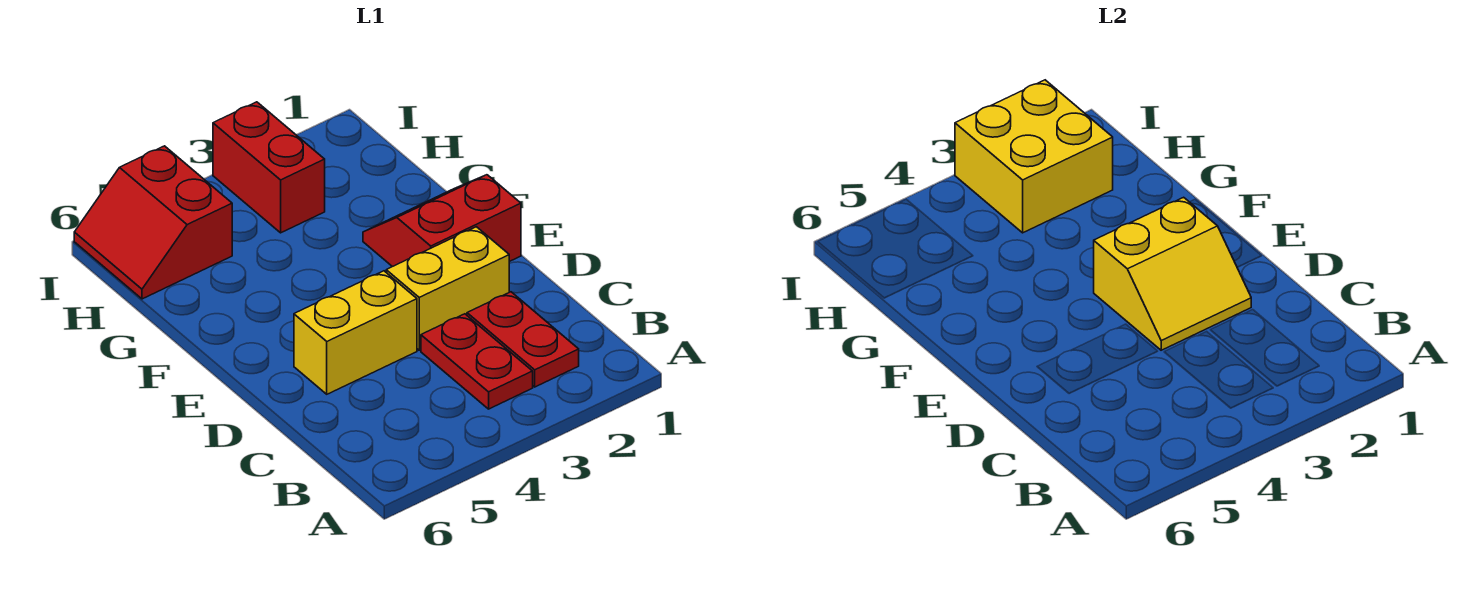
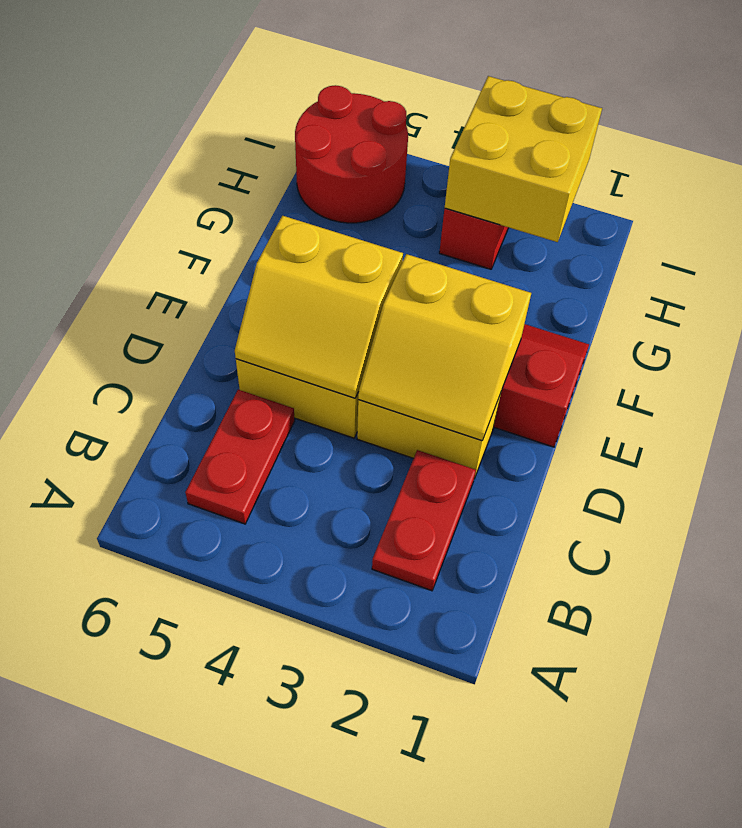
red plate B3:C3 level 1 -> red plate B5:C5 level 1
none -> yellow slope D4:E5 level 2 top E
red slope H5:I6 level 1 top 5 -> red round brick H5:I6 level 1

